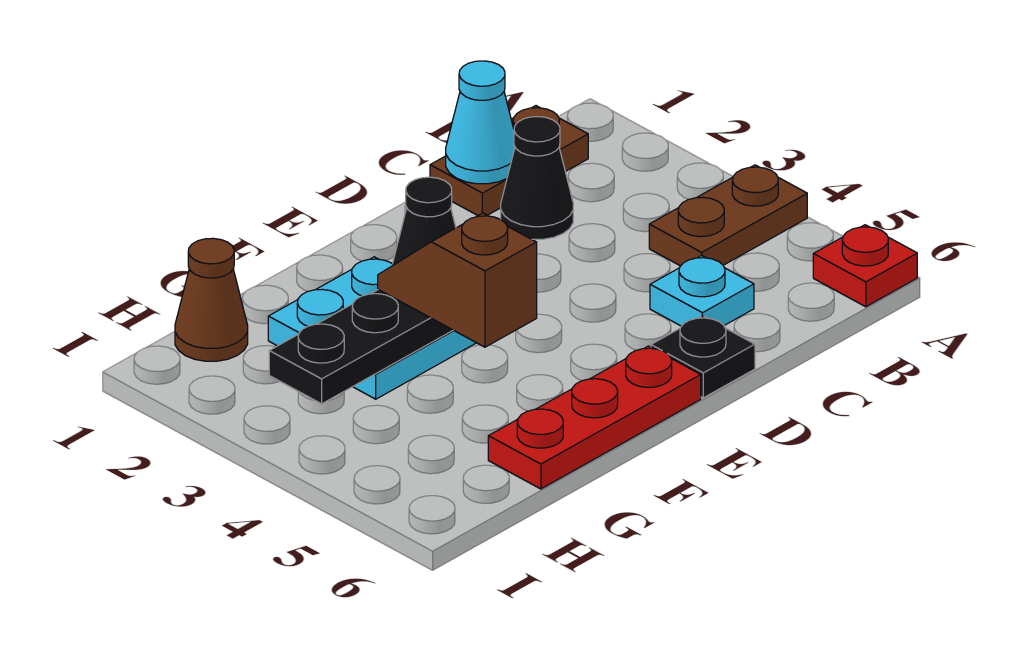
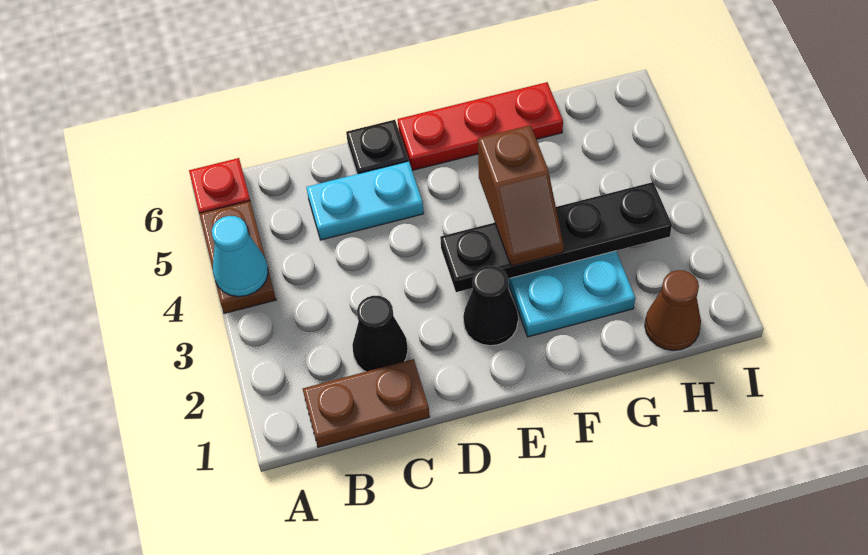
brown plate A4:B4 level 1 -> brown plate A4:A5 level 1
cyan cone C1 level 2 -> cyan cone A4 level 2
cyan plate C5 level 1 -> cyan plate C5:D5 level 1

